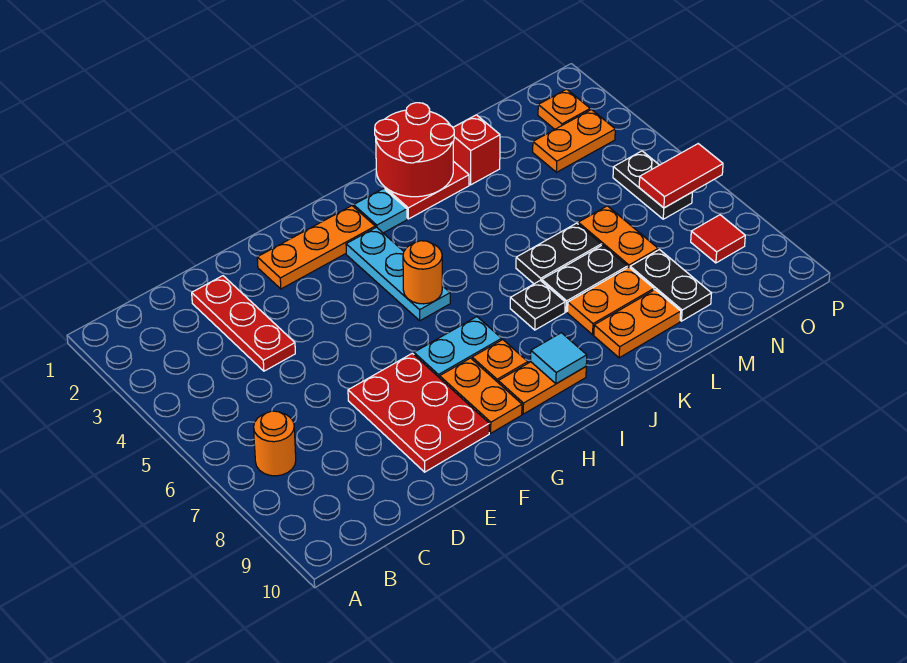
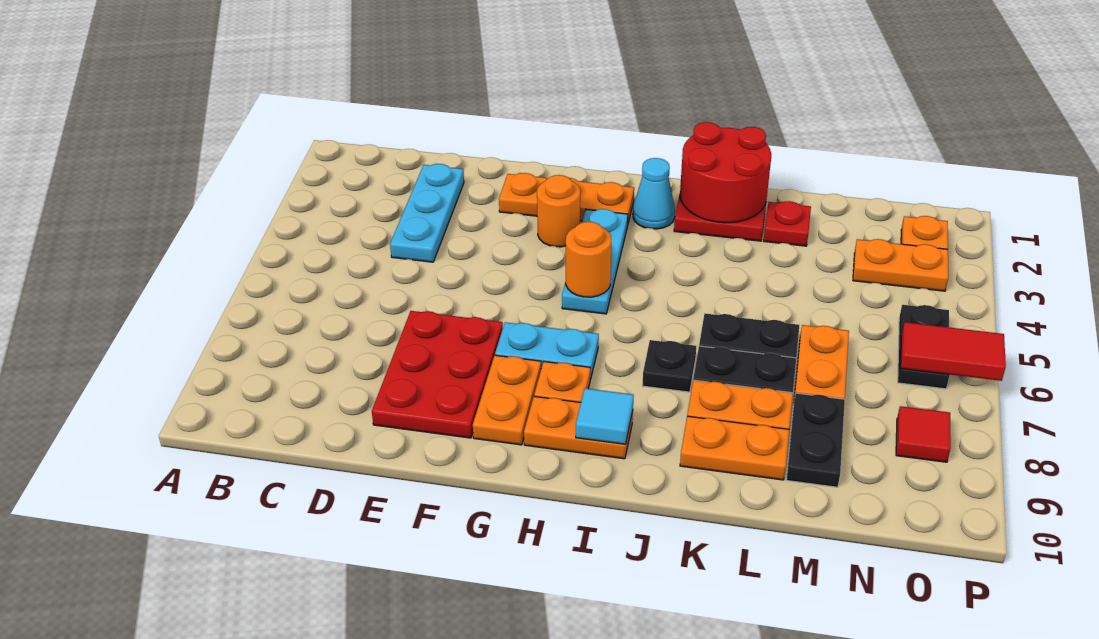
orange round brick B7 level 1 -> orange round brick G3 level 1
red plate D2:D4 level 1 -> cyan plate D2:D4 level 1
cyan plate I2 level 1 -> cyan cone I2 level 1
red brick L2 level 1 -> red plate L2 level 1

